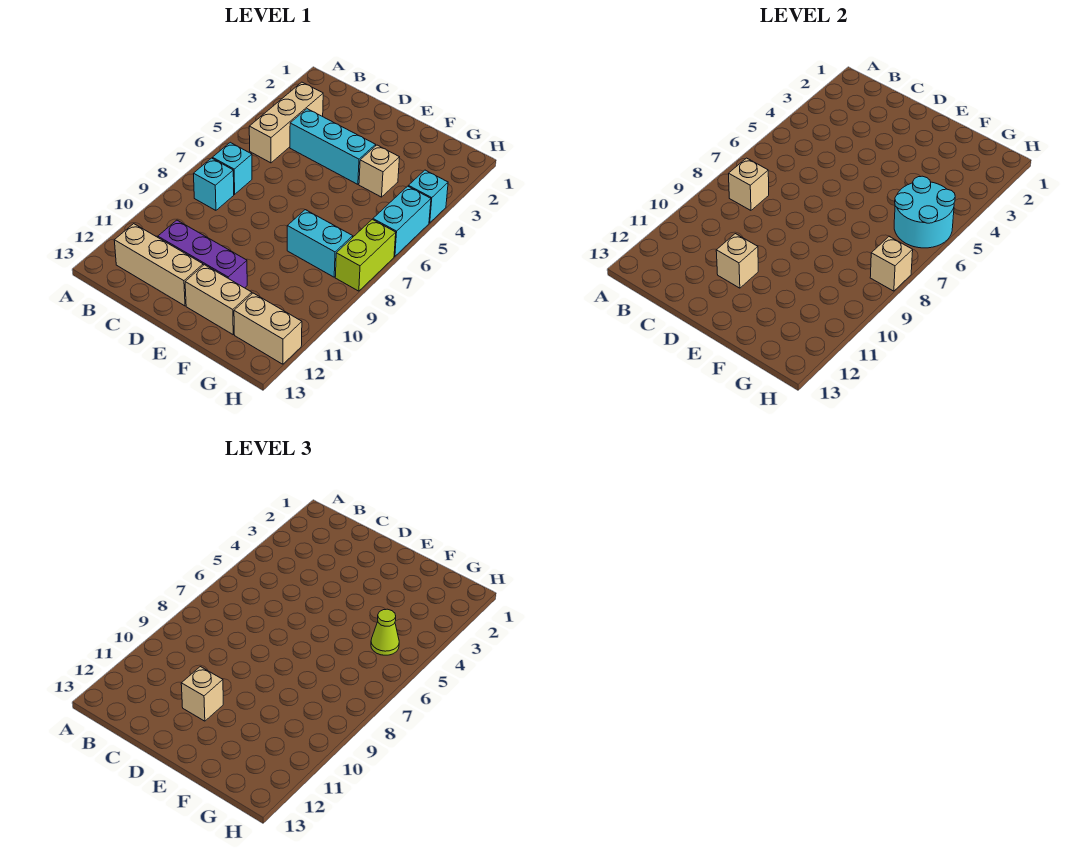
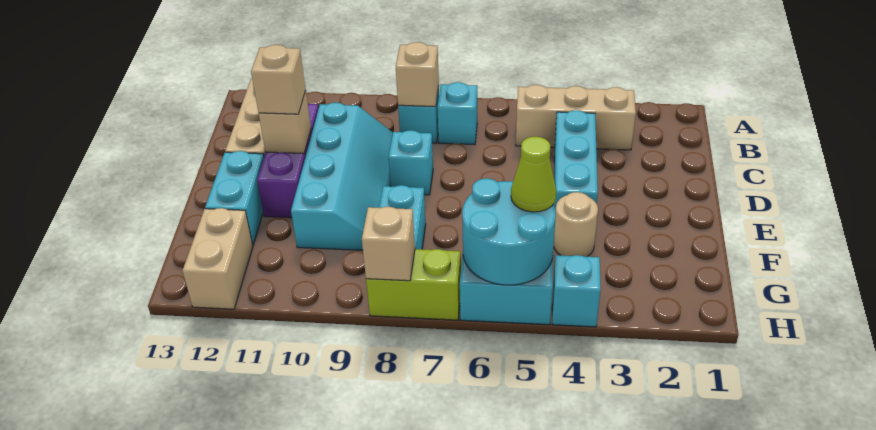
none -> cyan slope C9:F10 level 1 top 10
none -> cyan brick D8 level 1
tan brick E12:F12 level 1 -> cyan brick E12:F12 level 1
tan brick F4 level 1 -> tan round brick F4 level 1

